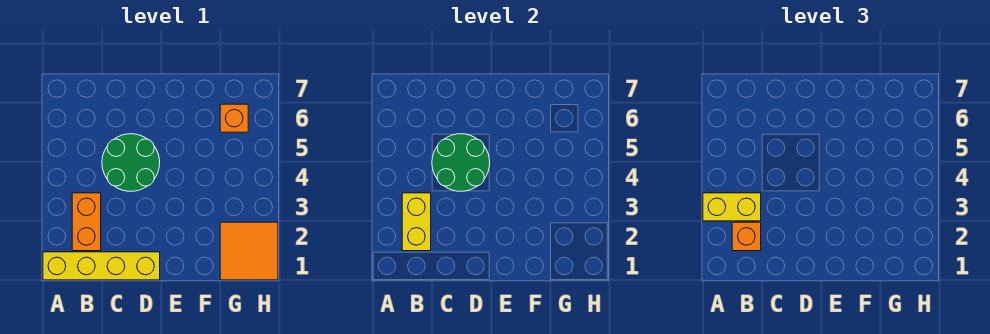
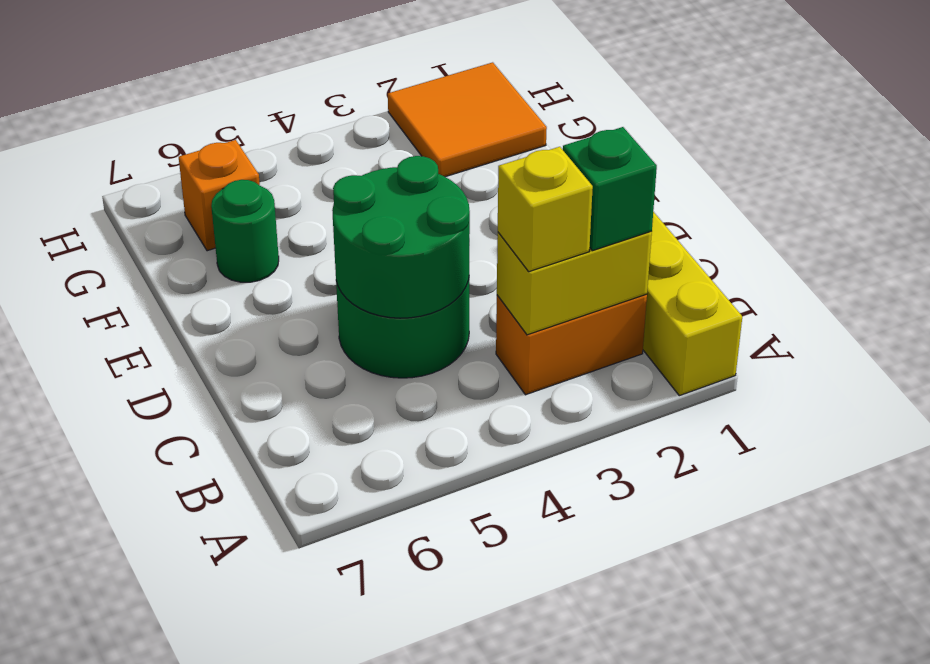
yellow brick A3:B3 level 3 -> yellow brick B3 level 3
orange brick B2 level 3 -> green brick B2 level 3
none -> green round brick F6 level 1

